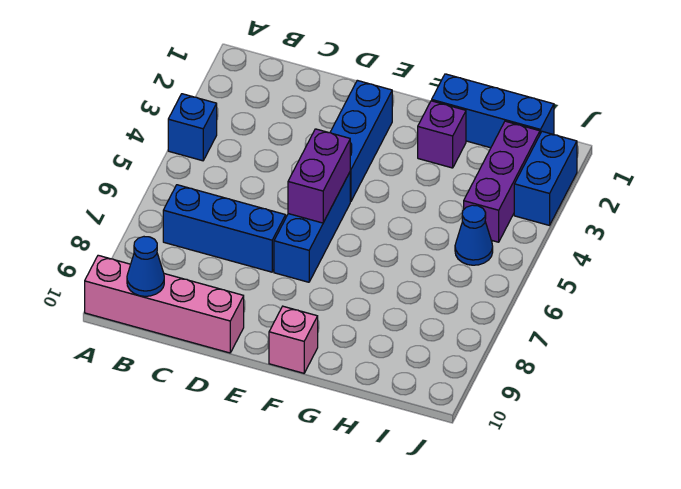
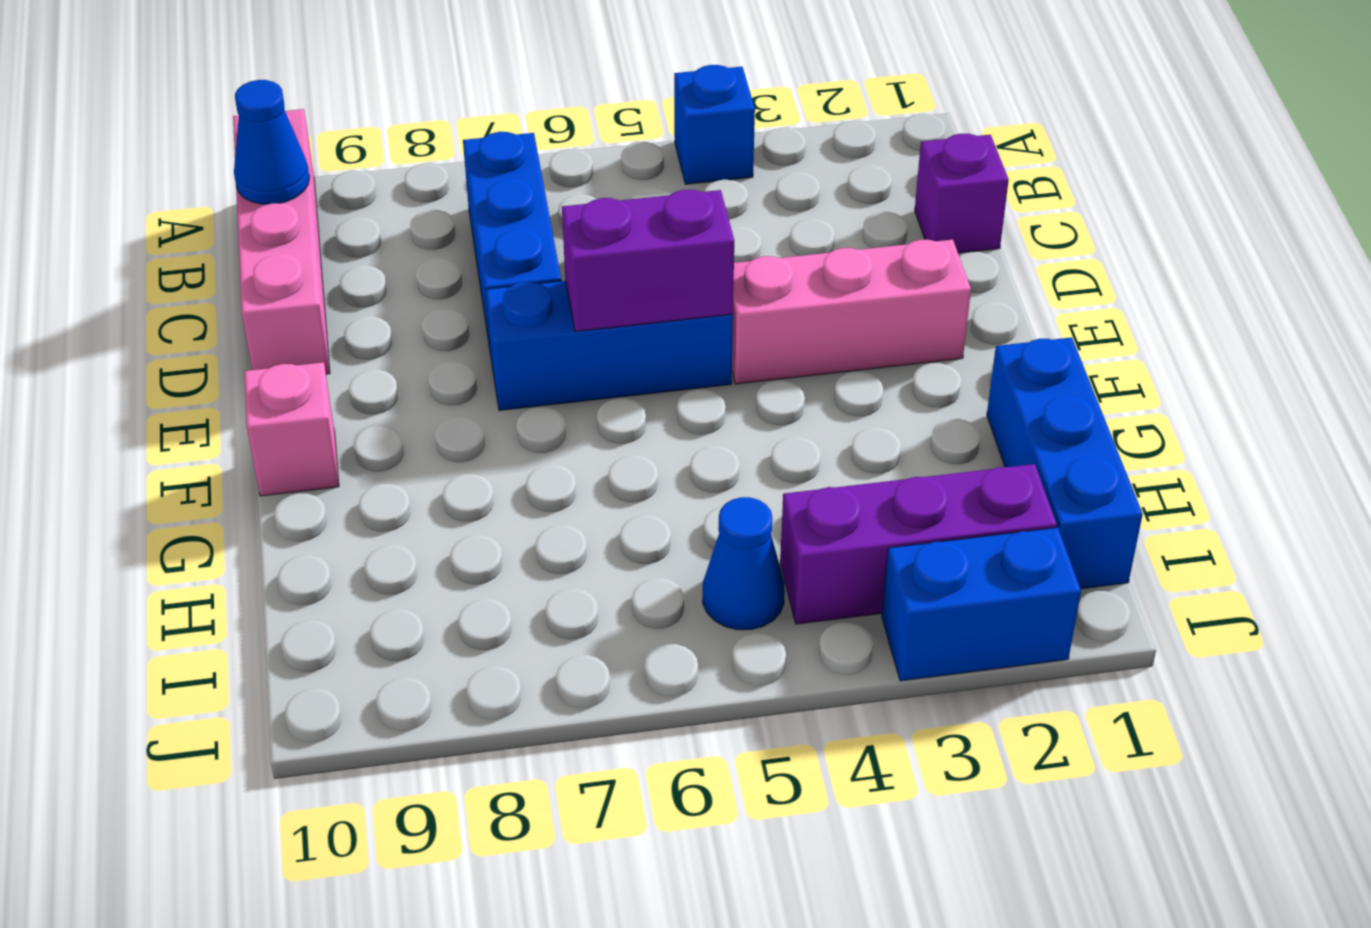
blue brick E2:E4 level 1 -> pink brick E2:E4 level 1
purple brick G2 level 1 -> purple brick C1 level 1

